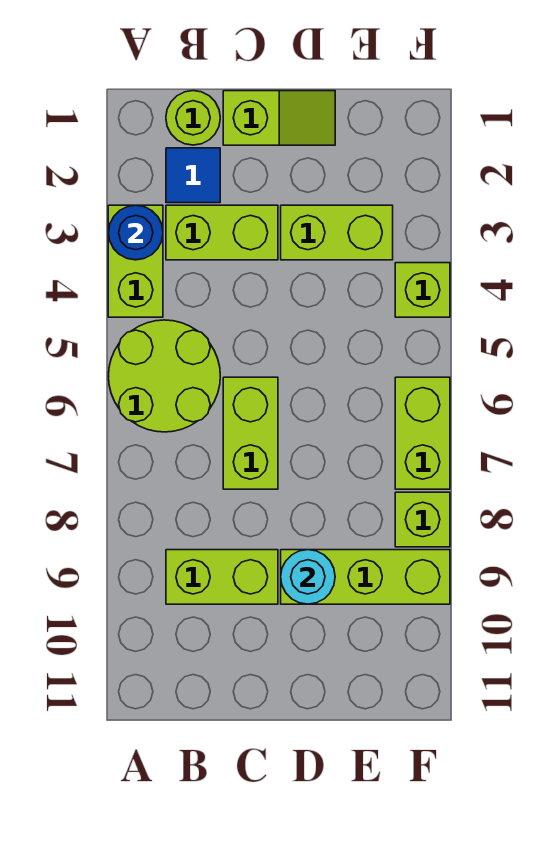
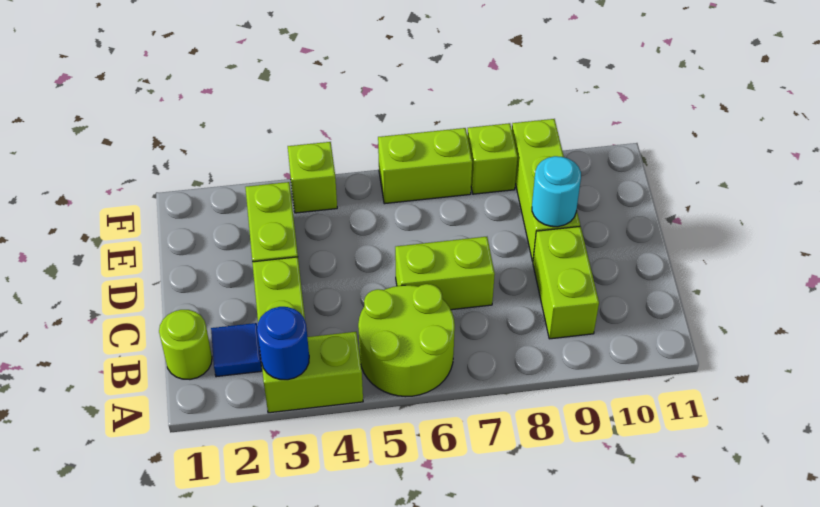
lime slope C1:D1 level 1 top C -> none

